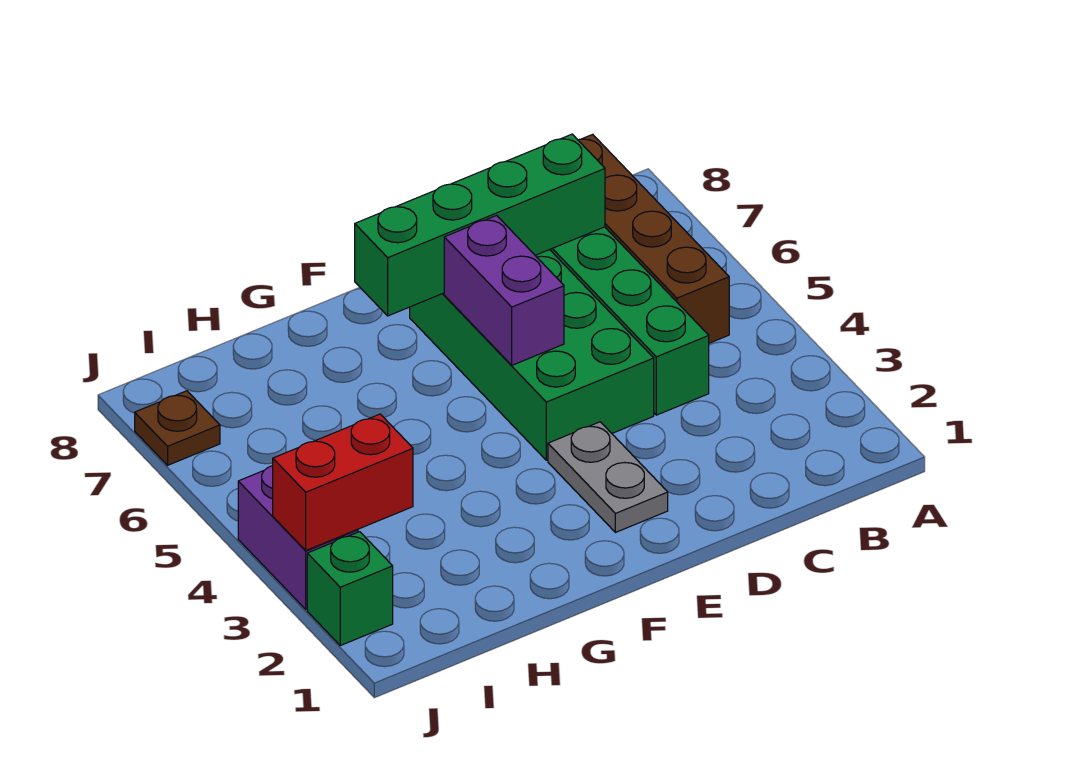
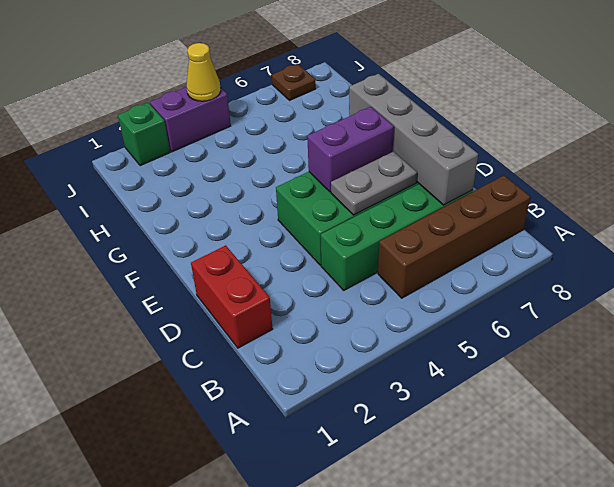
green brick C7:F7 level 2 -> grey brick C7:F7 level 2
grey plate E2:E3 level 1 -> grey plate D5:D6 level 2
red brick I3:J3 level 2 -> red brick C1:D1 level 1
none -> yellow cone J4 level 2

